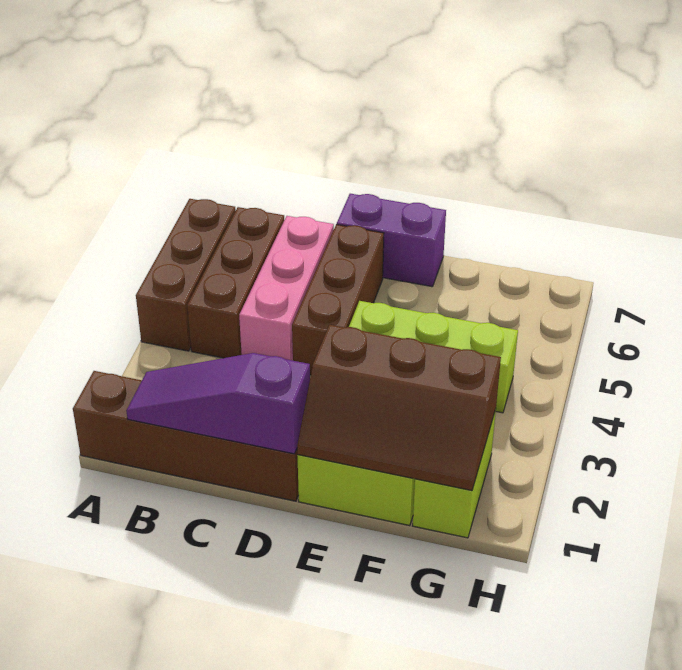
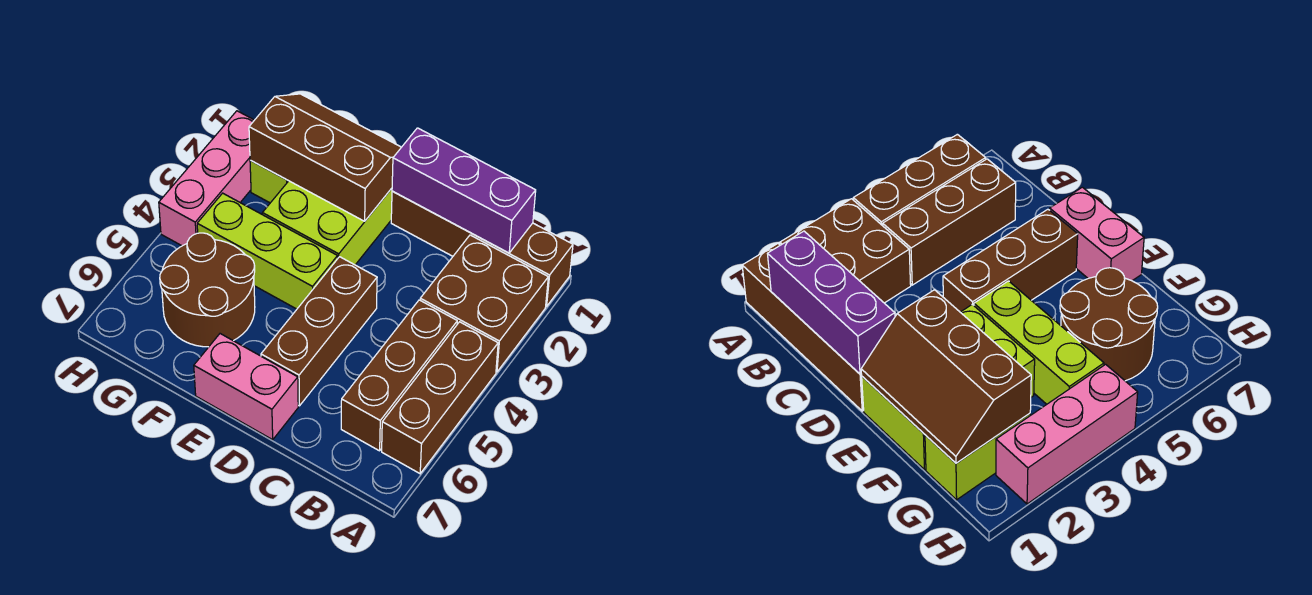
none -> brown brick A2:B3 level 1
purple slope B1:D1 level 2 top D -> purple brick B1:D1 level 2
pink brick C4:C6 level 1 -> pink brick H2:H4 level 1
purple brick D7:E7 level 1 -> pink brick D7:E7 level 1
none -> brown round brick F5:G6 level 1

